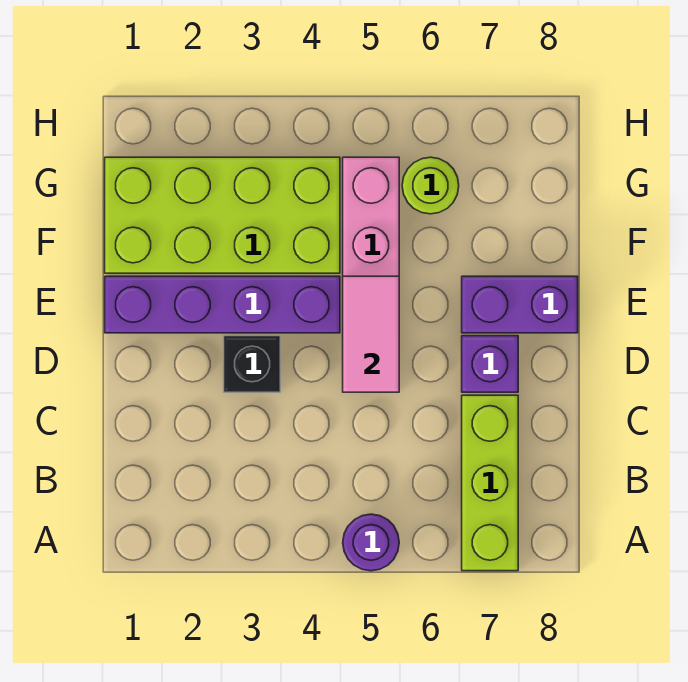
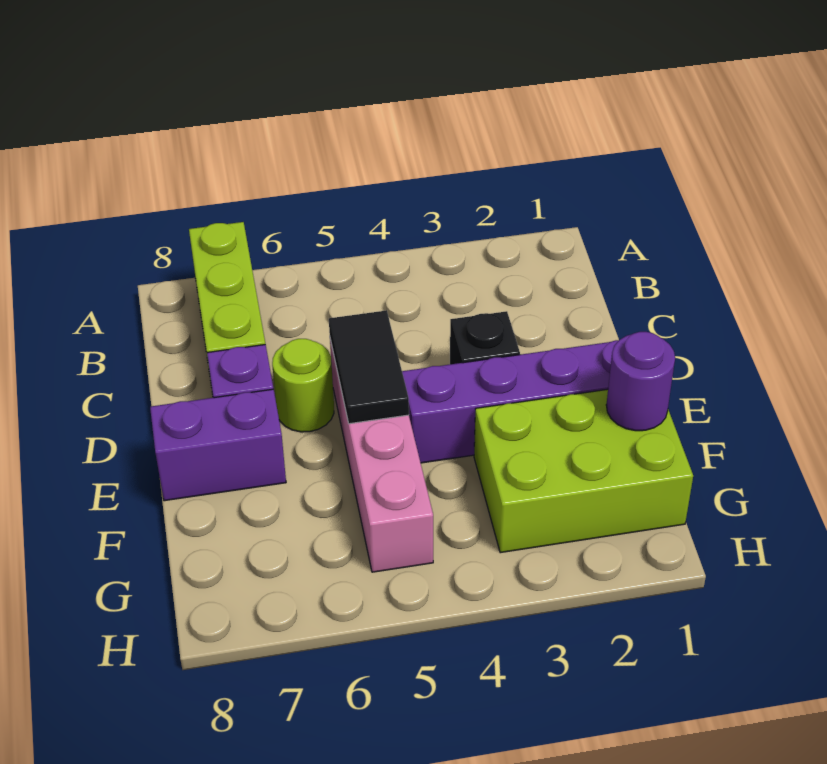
purple round brick A5 level 1 -> purple round brick F1 level 2
pink tile D5:E5 level 2 -> black tile D5:E5 level 2
lime brick F1:G4 level 1 -> lime brick F1:G3 level 1
lime round brick G6 level 1 -> lime round brick D6 level 1

